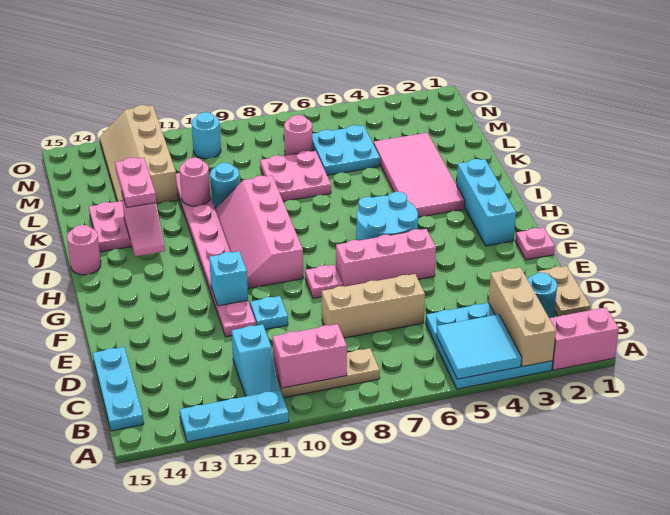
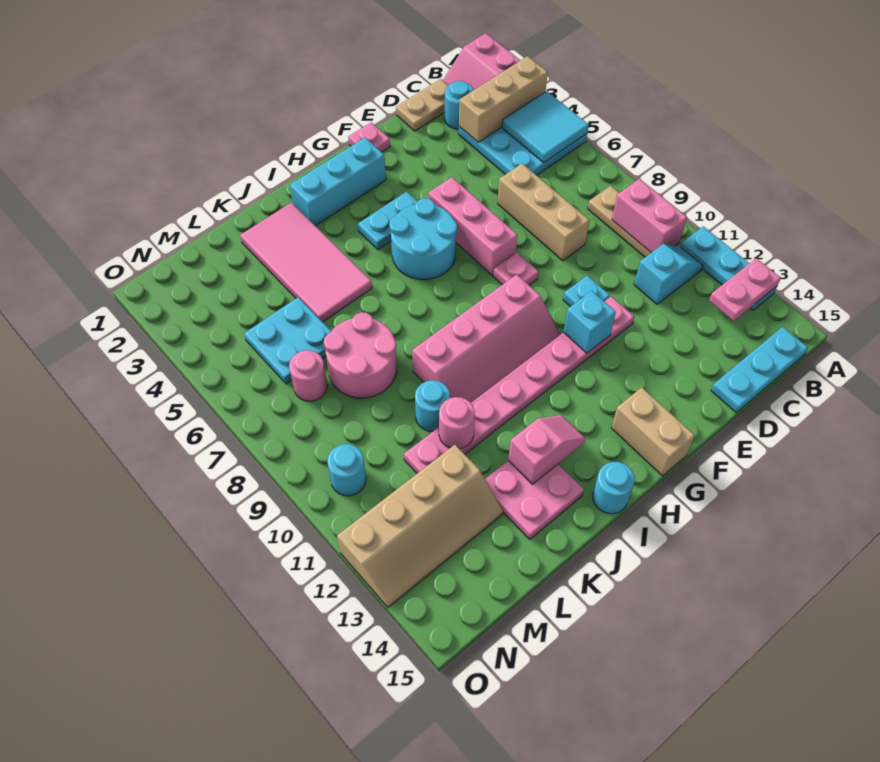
none -> cyan plate G4:H4 level 1
none -> tan brick G14:G15 level 1
pink tile I3:L4 level 1 -> pink tile J2:K5 level 1
pink round brick I15 level 1 -> cyan round brick I15 level 1
pink plate J13:K13 level 3 -> pink plate A13:B13 level 2
pink plate K7:L8 level 1 -> pink round brick K7:L8 level 1

